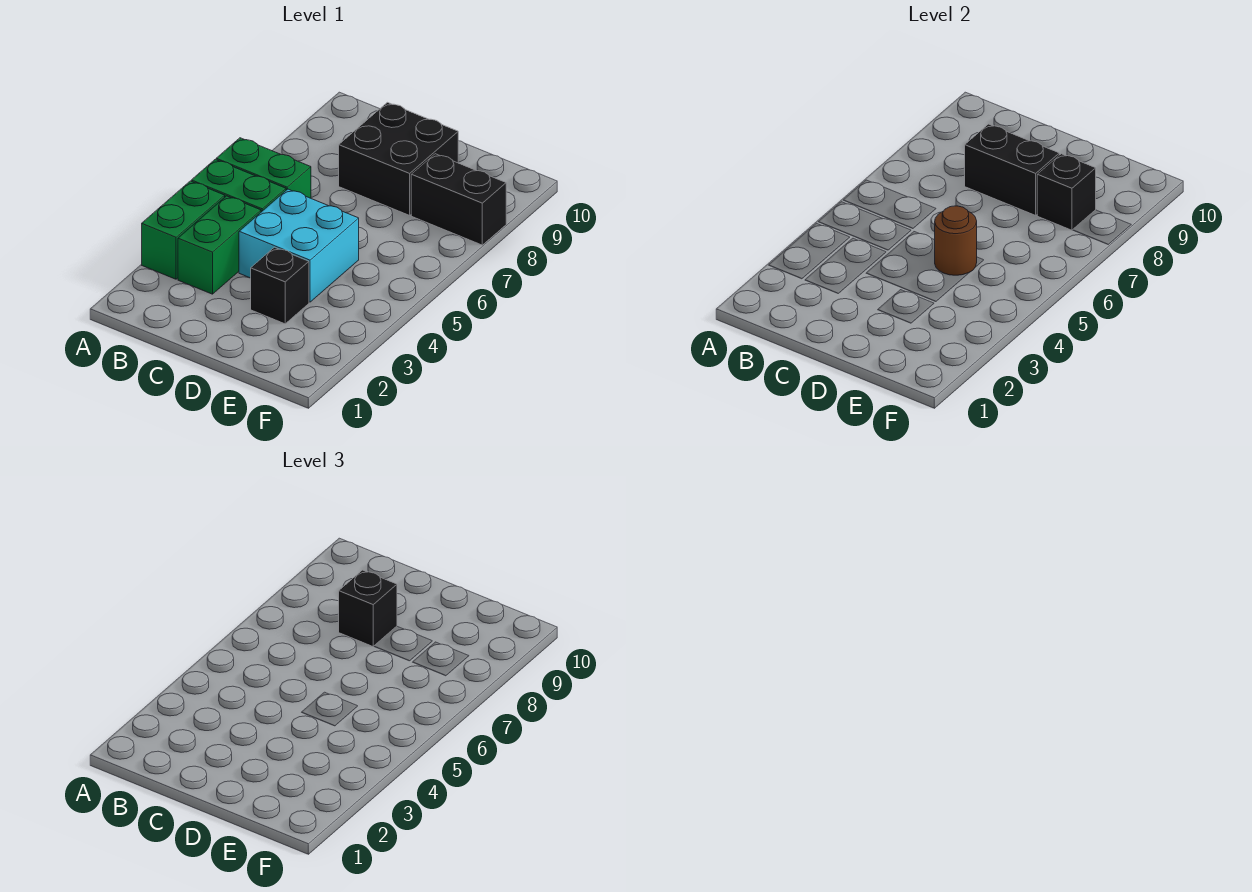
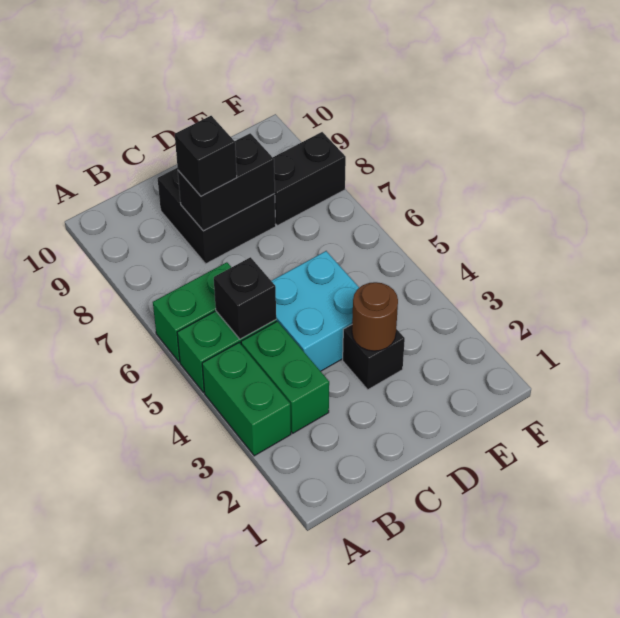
brown round brick D5 level 2 -> brown round brick D3 level 2
black brick E8 level 2 -> black brick B5 level 2

